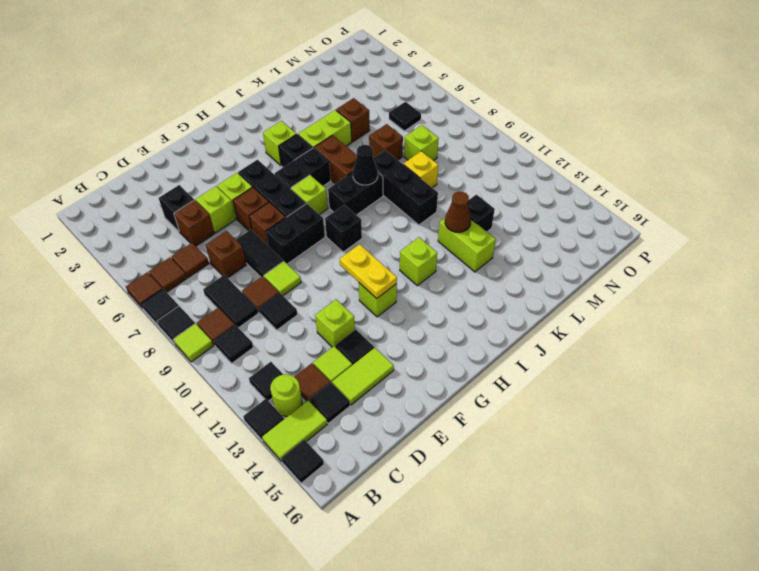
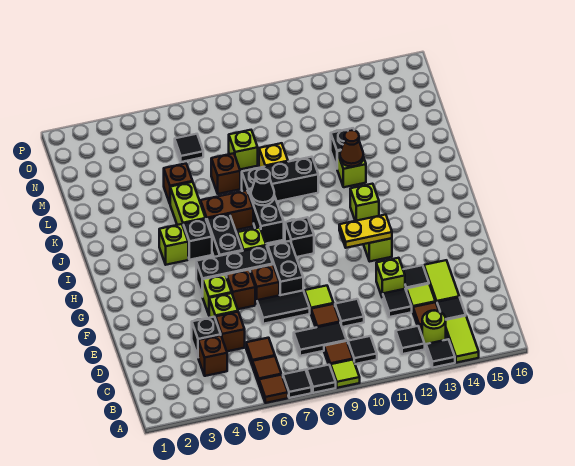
black tile A15 level 1 -> black tile D12 level 1
brown brick D7 level 1 -> brown brick C4 level 1
lime brick K12:K13 level 1 -> lime brick K12 level 1

